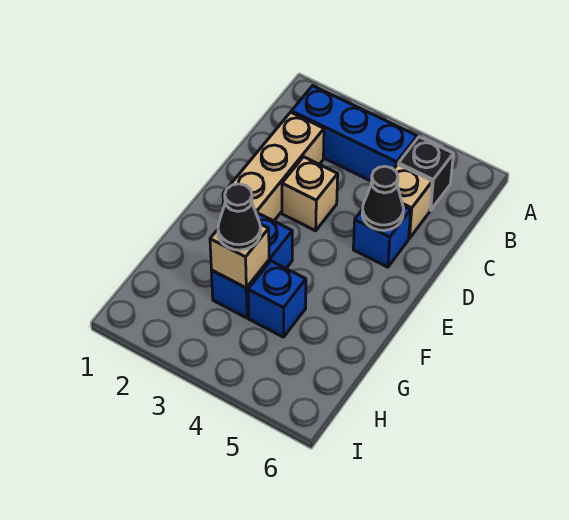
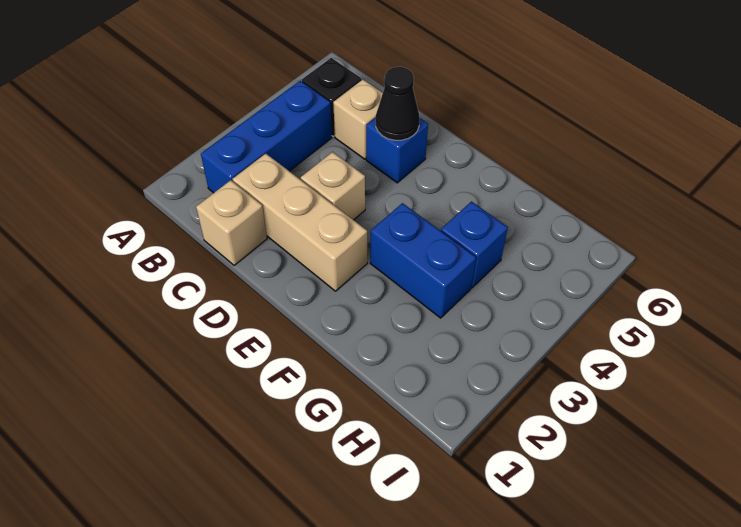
tan brick G3 level 2 -> tan brick C1 level 1
black cone G3 level 3 -> none

